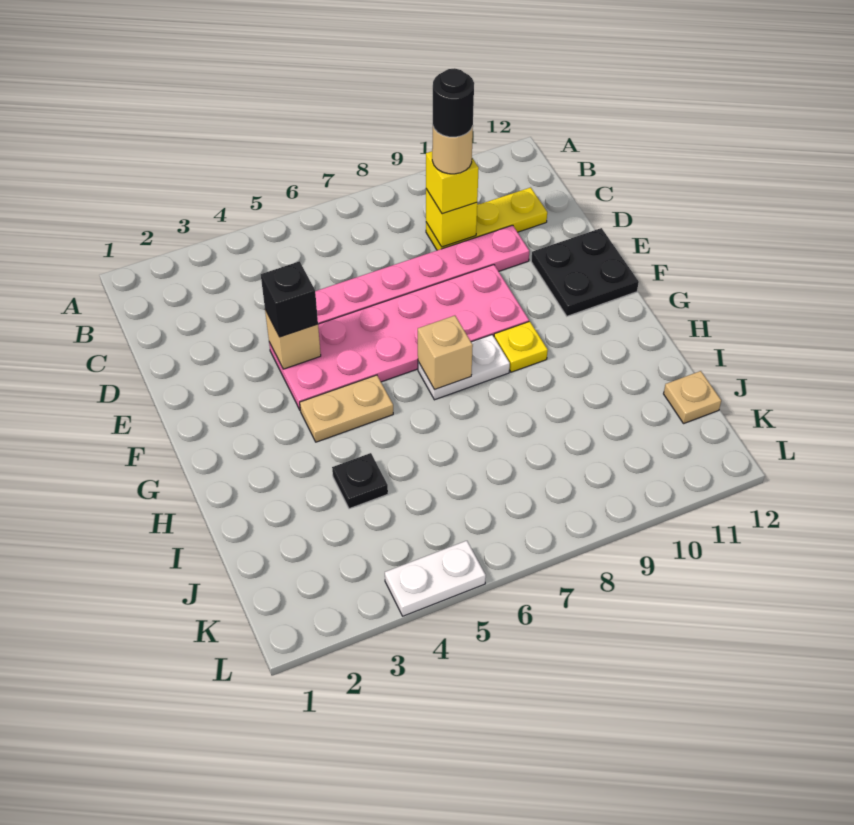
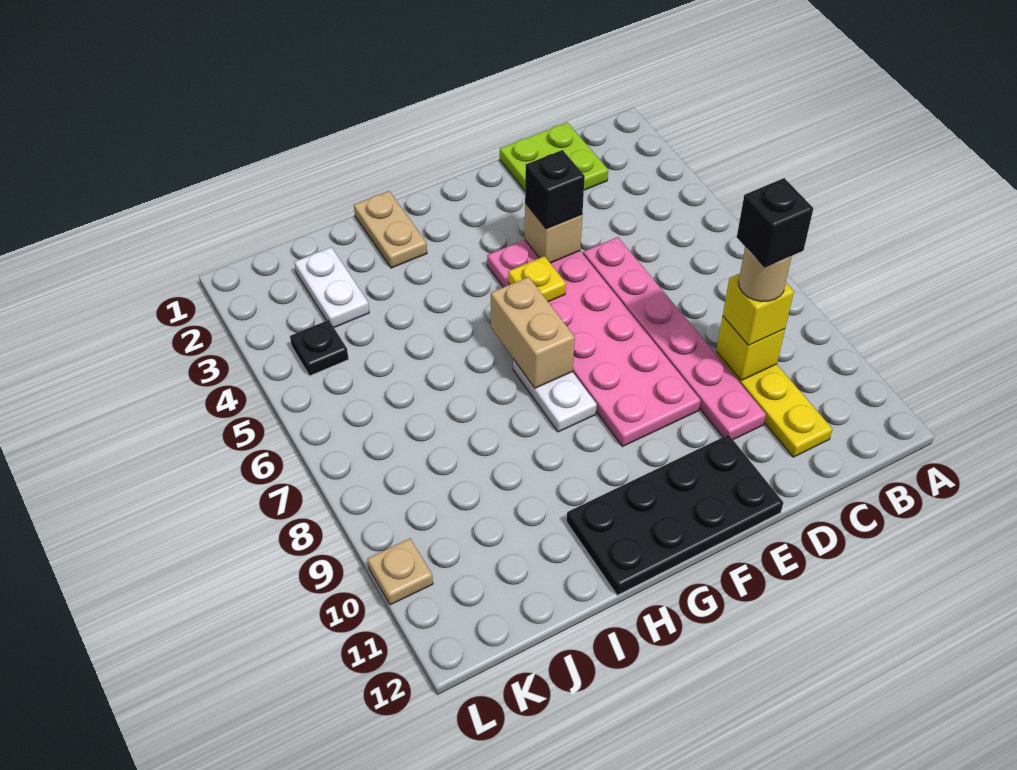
none -> lime plate C1:D2 level 1
black round brick C9 level 5 -> black brick C9 level 5
black plate E11:F12 level 1 -> black plate E11:H12 level 1
tan plate G4:G5 level 1 -> tan plate H1:H2 level 1
tan brick G7 level 2 -> tan brick G6:G7 level 2
yellow plate G9 level 1 -> yellow plate F5 level 2
black plate I4 level 1 -> black plate K4 level 1
tan plate J12 level 1 -> tan plate L10 level 1
white plate L4:L5 level 1 -> white plate J2:J3 level 1

